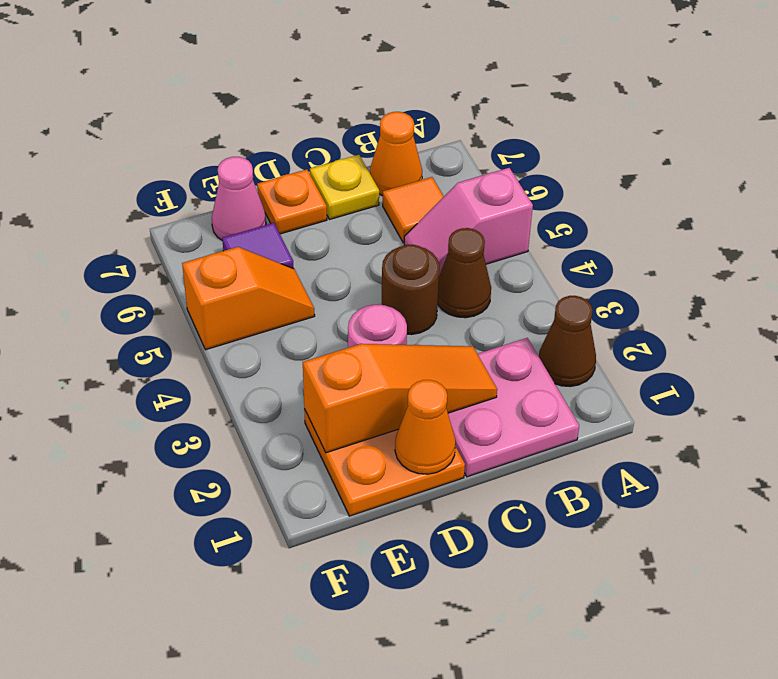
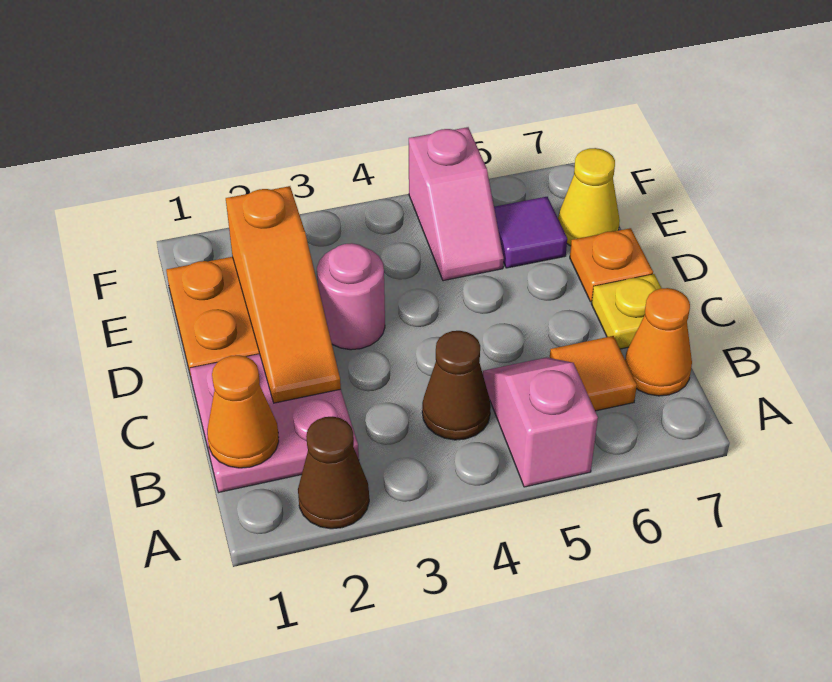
brown round brick C4 level 1 -> none
orange cone D1 level 2 -> orange cone B1 level 2
orange slope E5:F5 level 1 top F -> pink slope E5:F5 level 1 top F
pink cone E7 level 1 -> yellow cone E7 level 1

